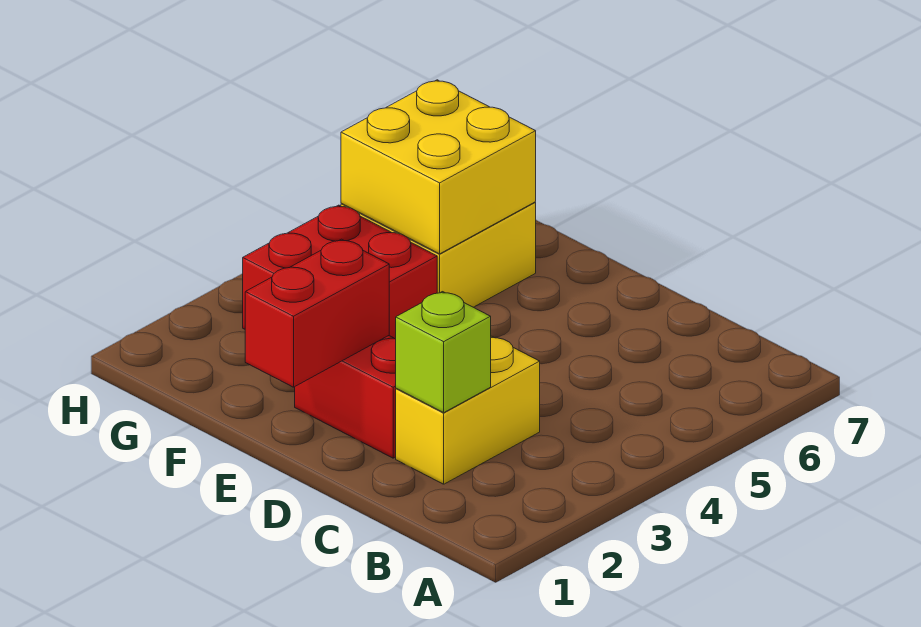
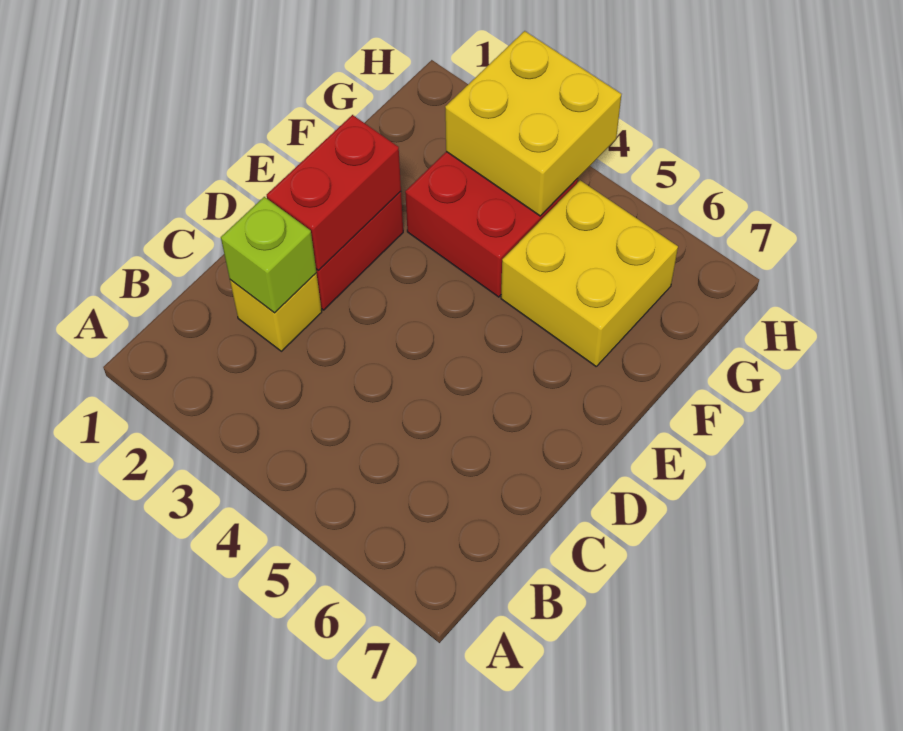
yellow brick C2:C3 level 1 -> yellow brick C2 level 1
red brick E1:E2 level 2 -> red brick D2:E2 level 2
yellow brick F5:G6 level 2 -> yellow brick G3:H4 level 2

